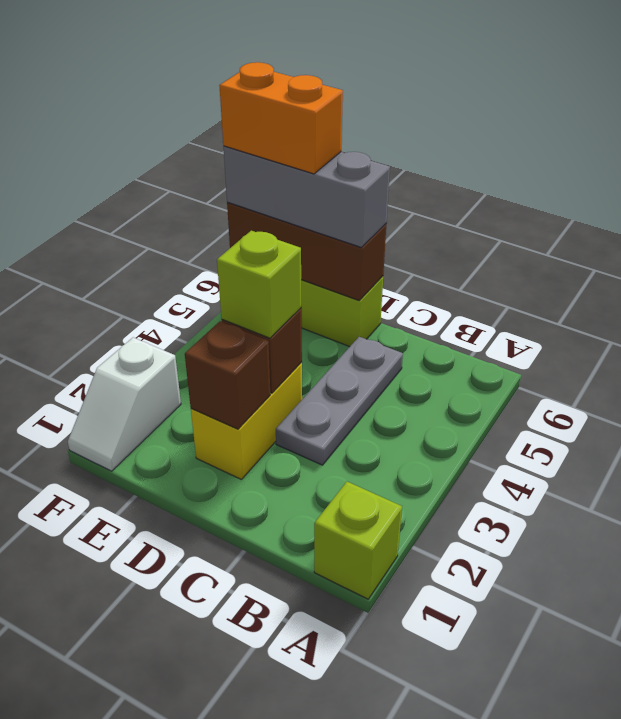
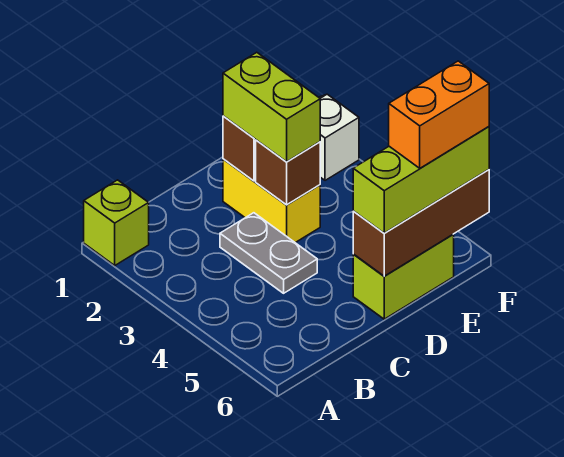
grey plate C3:C5 level 1 -> grey plate C3:C4 level 1
lime brick D3 level 3 -> lime brick D2:D3 level 3
grey brick D6:F6 level 3 -> lime brick D6:F6 level 3

